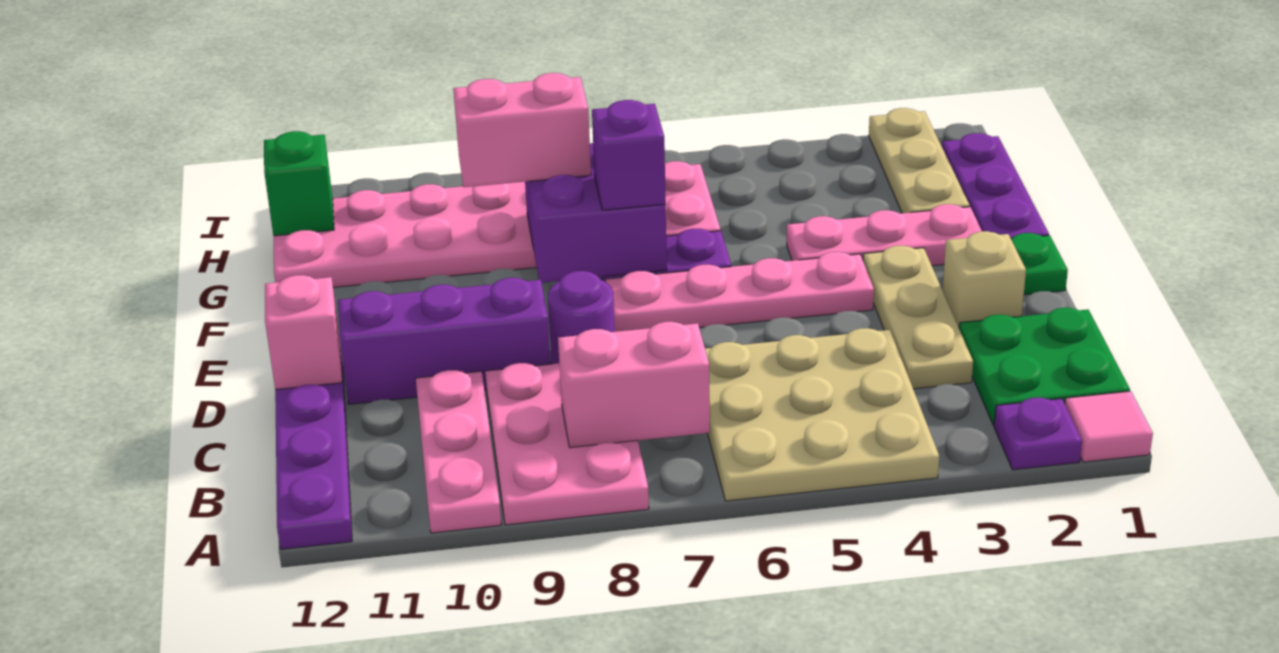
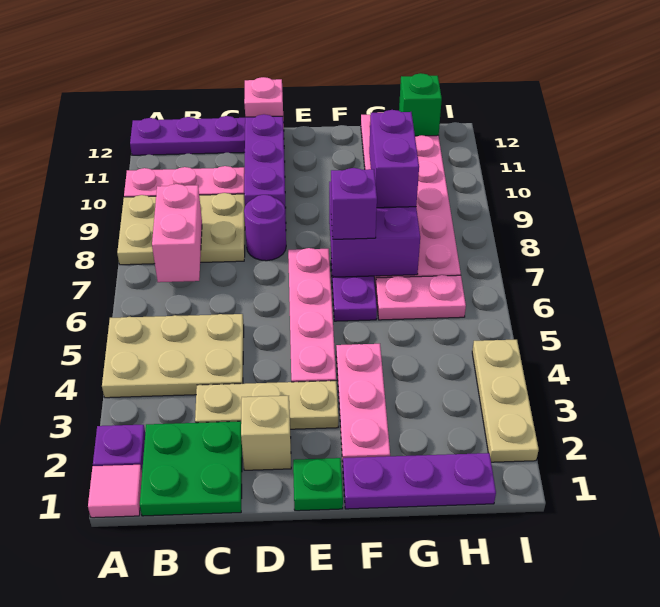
tan plate A4:C6 level 1 -> tan plate A4:C5 level 1
pink plate A8:C9 level 1 -> tan plate A8:C9 level 1
tan plate G2:I2 level 1 -> tan plate I2:I4 level 1
pink brick G8:G9 level 3 -> purple brick G8:G9 level 3

